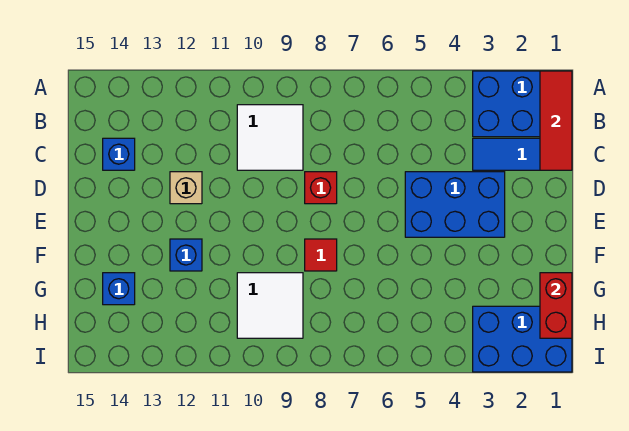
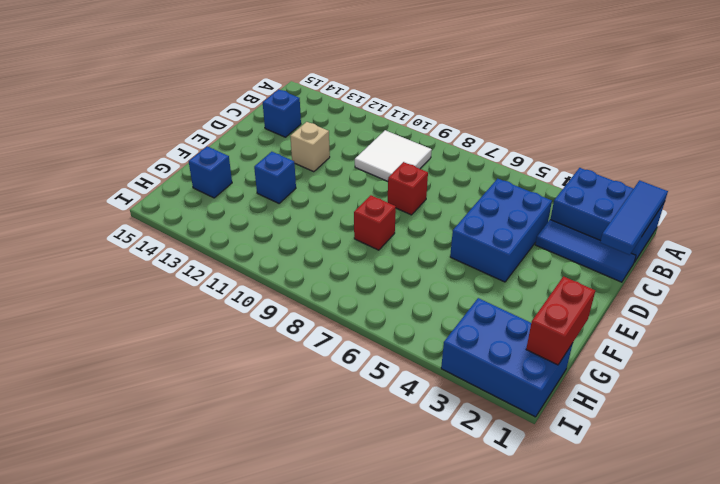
red tile A1:C1 level 2 -> blue tile A1:C1 level 2
blue brick D3:E5 level 1 -> blue brick C4:E5 level 1
red tile F8 level 1 -> red brick F8 level 1
white tile G9:H10 level 1 -> none

